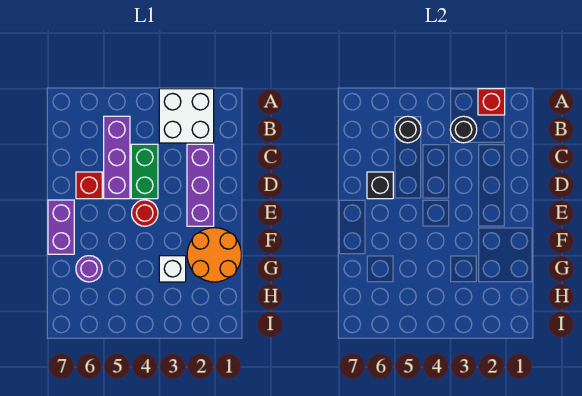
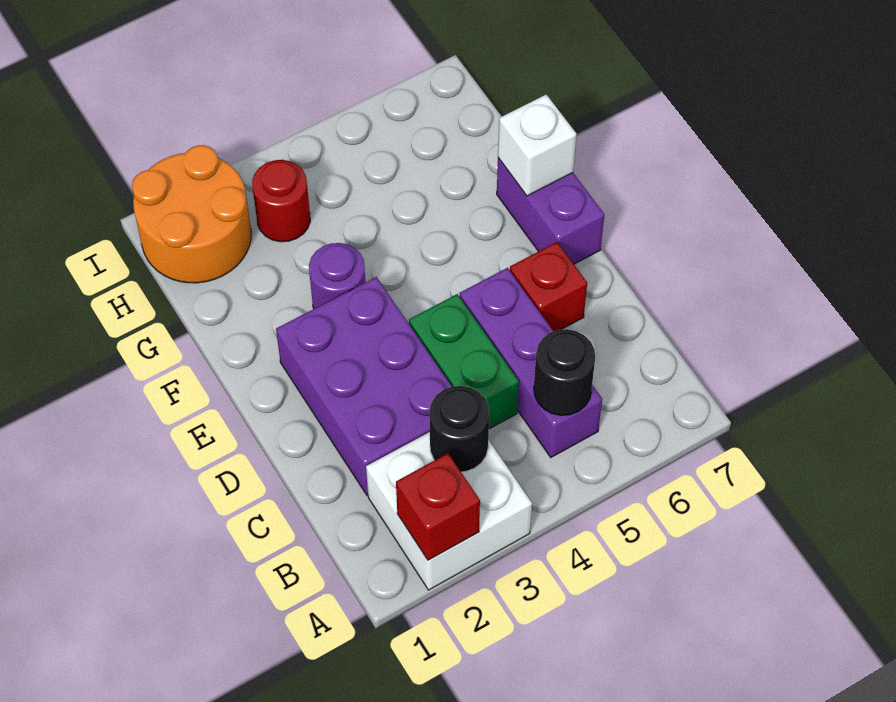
purple brick C2:E2 level 1 -> purple brick C2:E3 level 1
black brick D6 level 2 -> none
red round brick E4 level 1 -> red round brick H3 level 1
orange round brick F1:G2 level 1 -> orange round brick H1:I2 level 1
white brick G3 level 1 -> white brick F7 level 2
purple round brick G6 level 1 -> purple round brick F3 level 1

